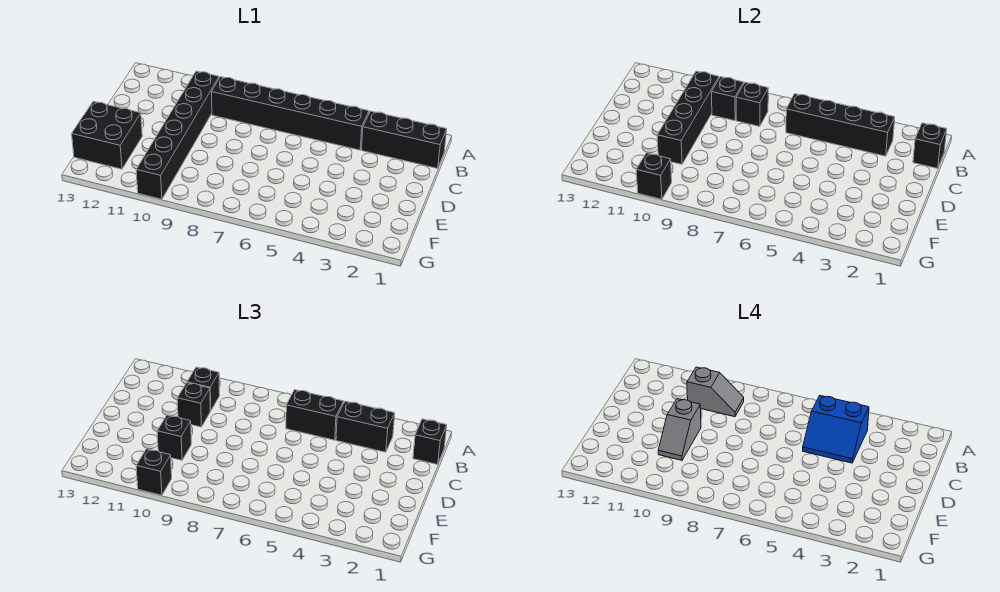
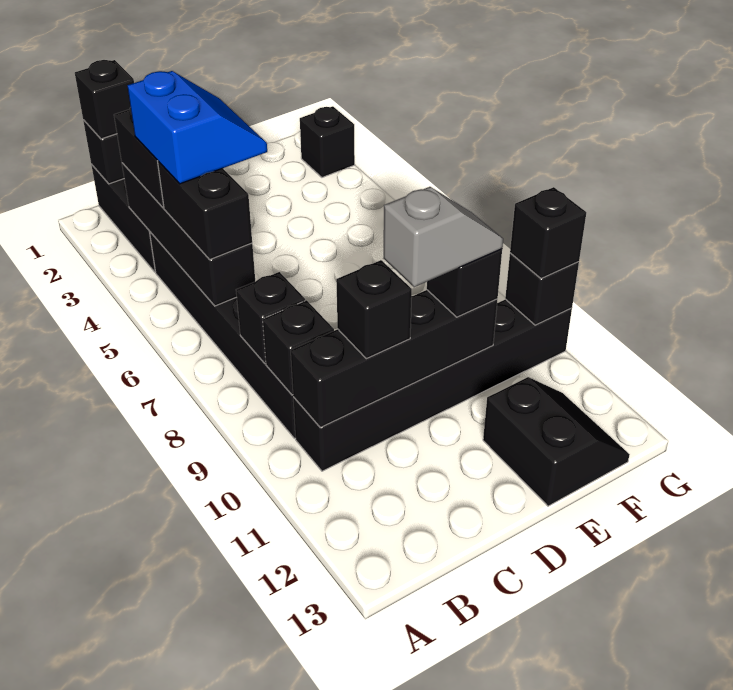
grey slope B9:B10 level 4 top 10 -> none
black brick B10 level 3 -> black brick G2 level 1
black brick E12:F13 level 1 -> black slope E12:F13 level 1 top E

